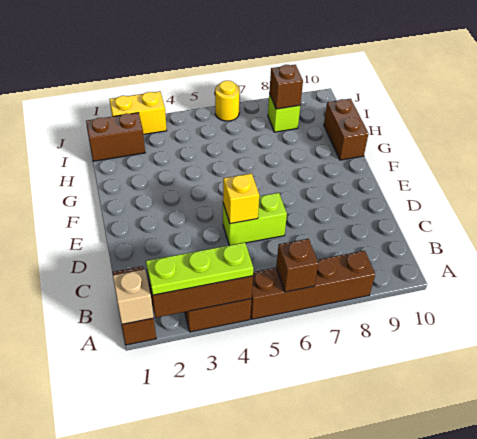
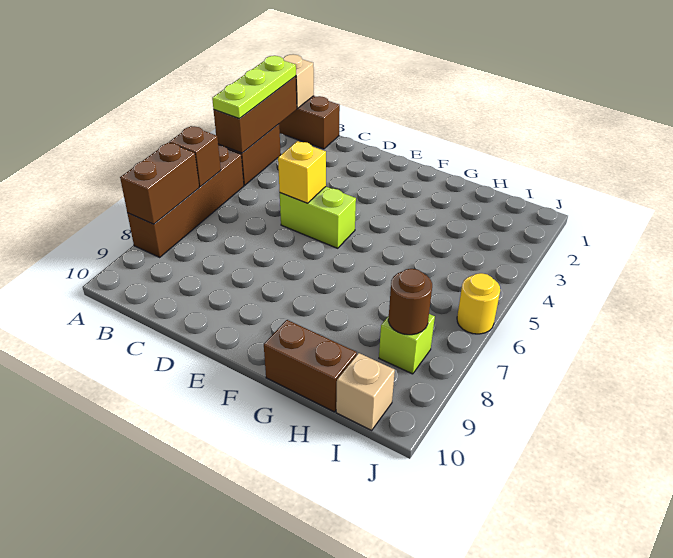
lime brick D5:D6 level 1 -> lime brick D5:E5 level 1
brown brick I1:I2 level 1 -> brown brick A7:A8 level 2
brown brick I8 level 2 -> brown round brick I8 level 2
none -> tan brick I10 level 1
yellow brick J2:J3 level 1 -> none

